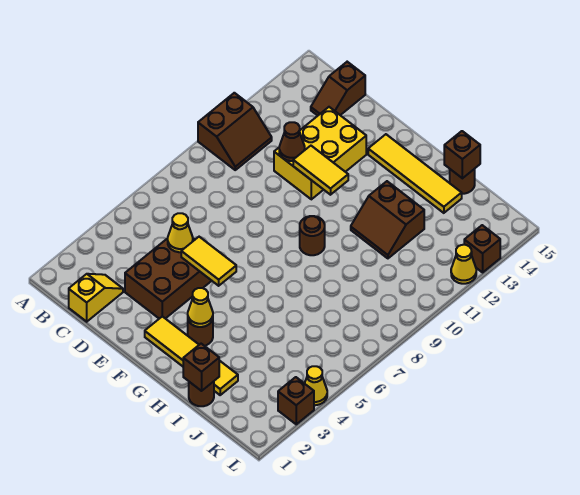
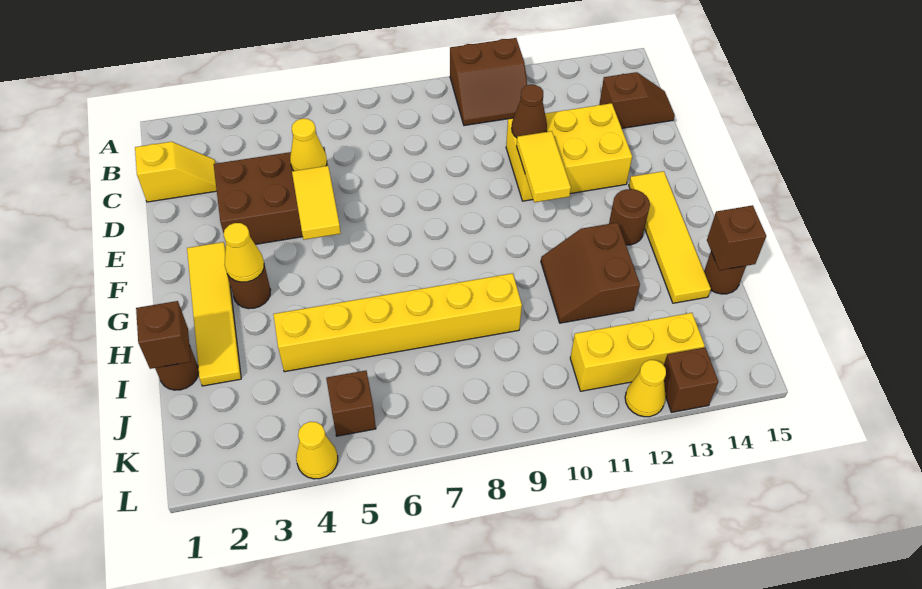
brown slope C14:C15 level 1 top 15 -> brown slope C14:C15 level 1 top 14
brown round brick G9 level 1 -> brown round brick G13 level 1
none -> yellow brick I4:I9 level 1
none -> yellow brick K11:K13 level 1
brown brick L3 level 1 -> brown brick K5 level 1

